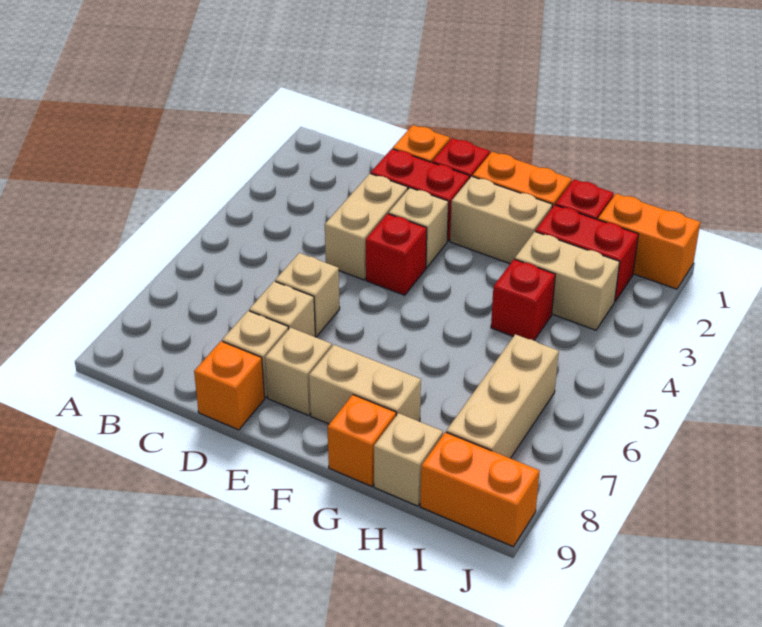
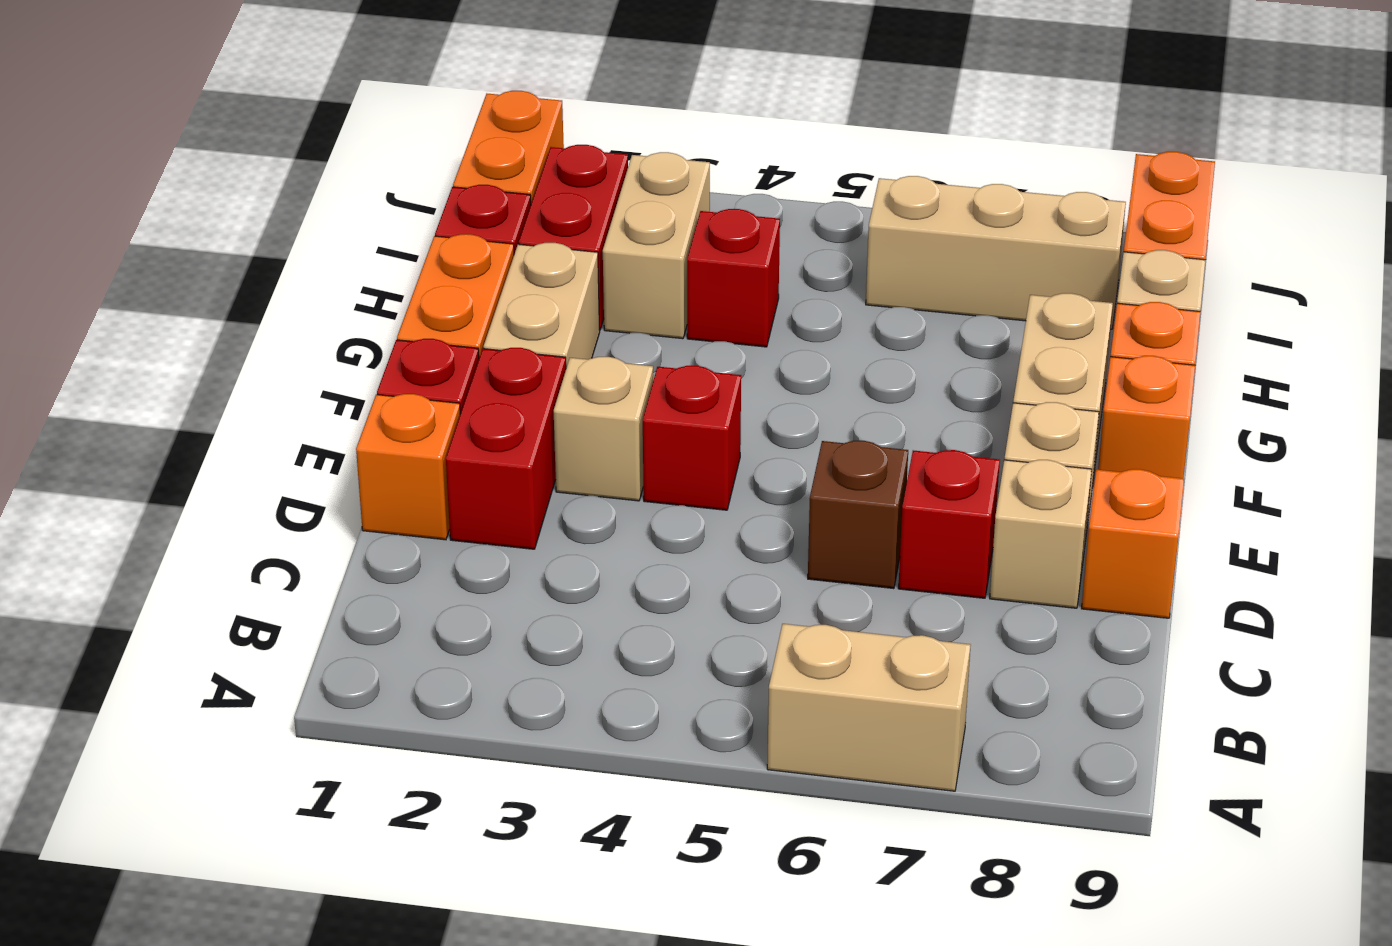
tan brick D3:D4 level 1 -> tan brick A6:A7 level 1
tan brick D6 level 1 -> brown brick D6 level 1
tan brick D7 level 1 -> red brick D7 level 1
none -> orange brick F9 level 1

